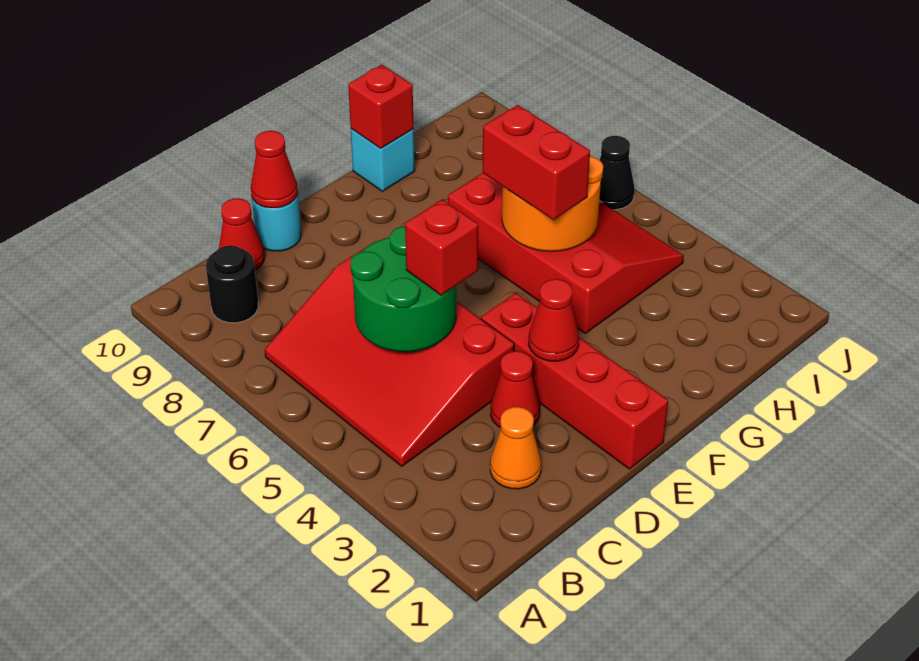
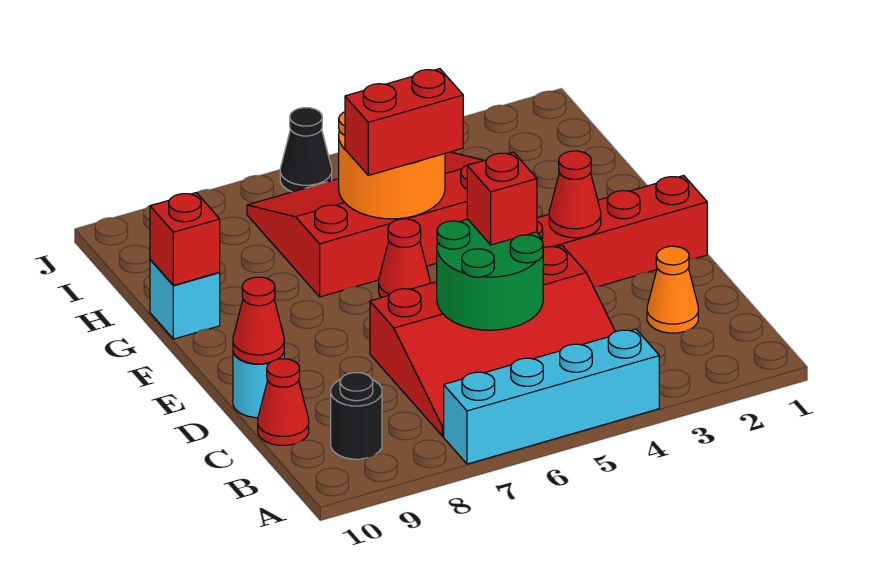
none -> cyan brick A4:A7 level 1
red cone D3 level 1 -> red cone F6 level 1

